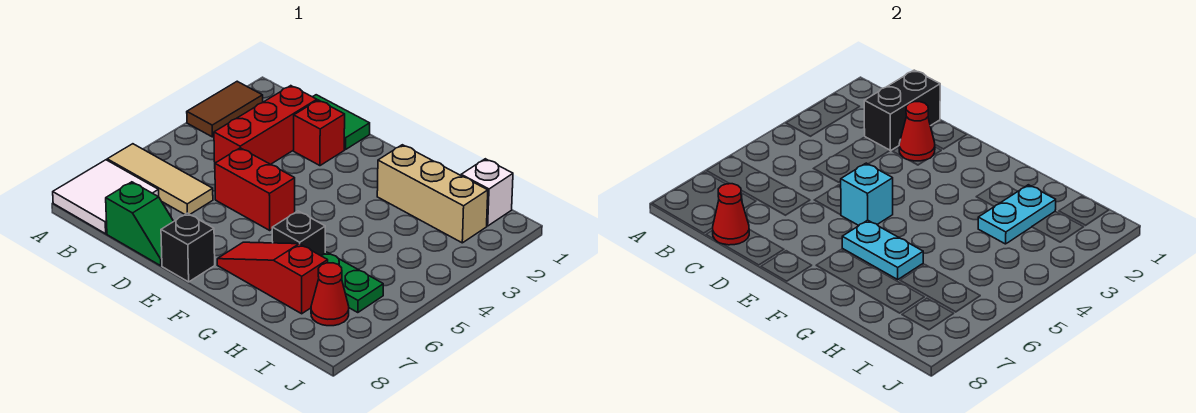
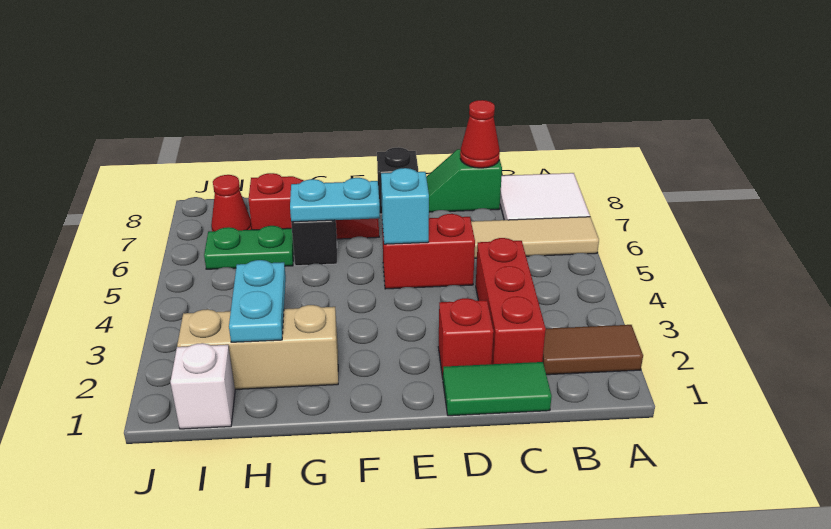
brown tile A2:A3 level 1 -> brown tile A2:B2 level 1
black brick C1:C2 level 2 -> none
red cone D2 level 2 -> none

